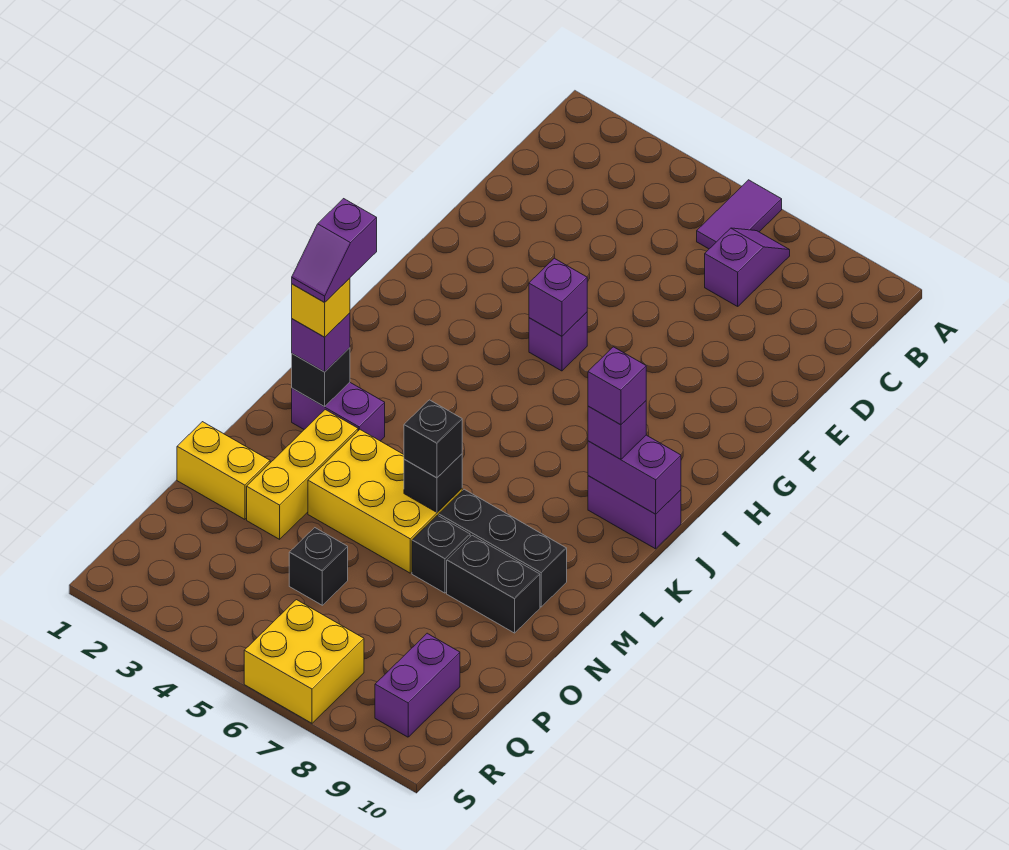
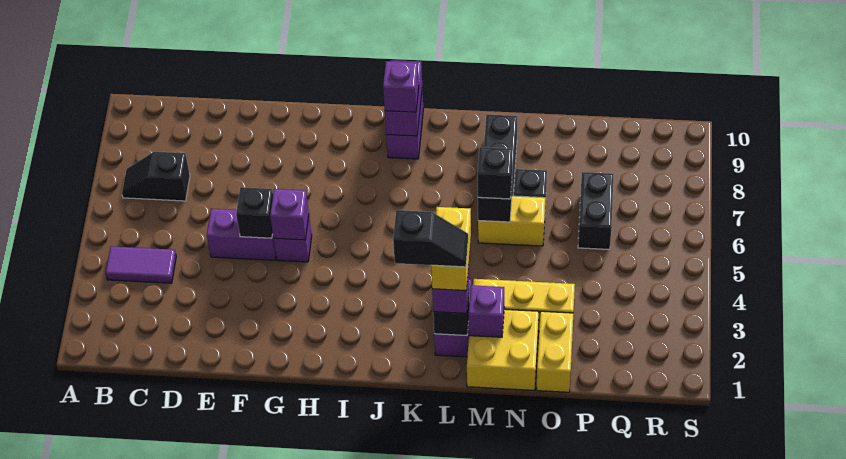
purple tile A6:B6 level 1 -> purple tile B4:C4 level 1
purple slope B7:C7 level 1 top C -> black slope B7:C7 level 1 top C
purple brick J9 level 4 -> purple brick M2 level 2
purple slope K2:L2 level 5 top K -> black slope K2:L2 level 5 top K
yellow brick L2 level 4 -> yellow brick L2:L3 level 4
yellow brick M4:N6 level 1 -> yellow brick M6:N6 level 1
black brick N8:N9 level 1 -> black brick P6:P7 level 1
black brick P5 level 1 -> black brick F5 level 2
purple brick Q9:R9 level 1 -> purple brick E5:F5 level 1
yellow brick R6:S7 level 1 -> yellow brick M1:N2 level 1

